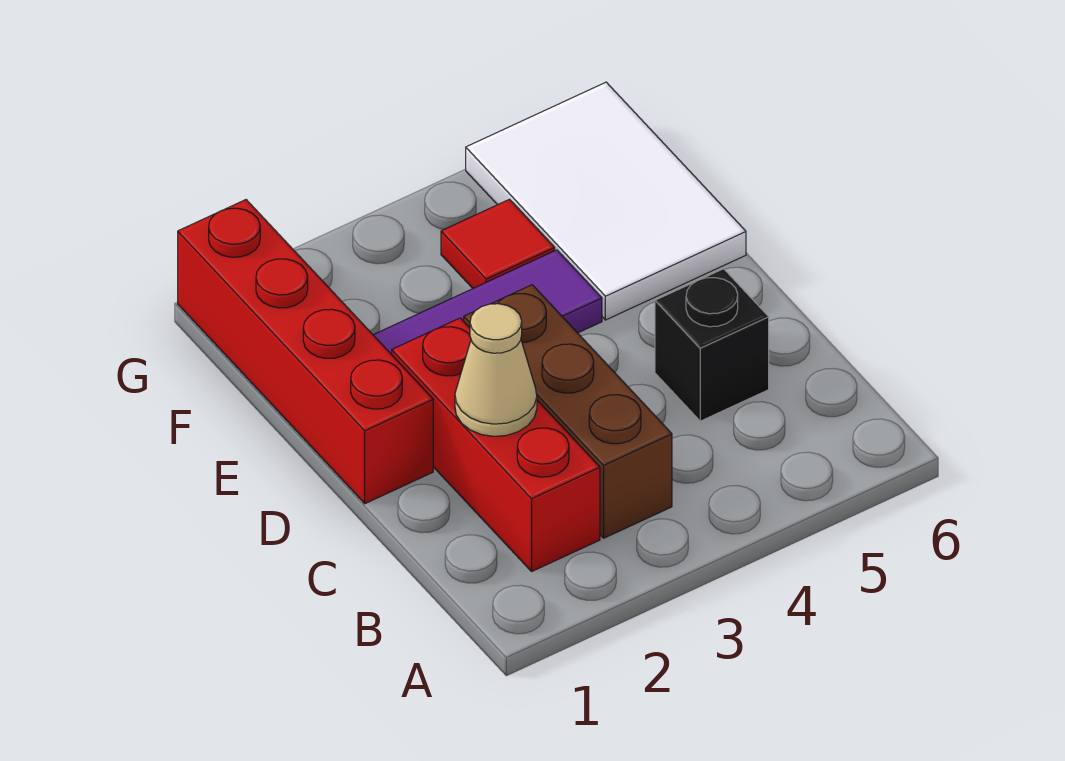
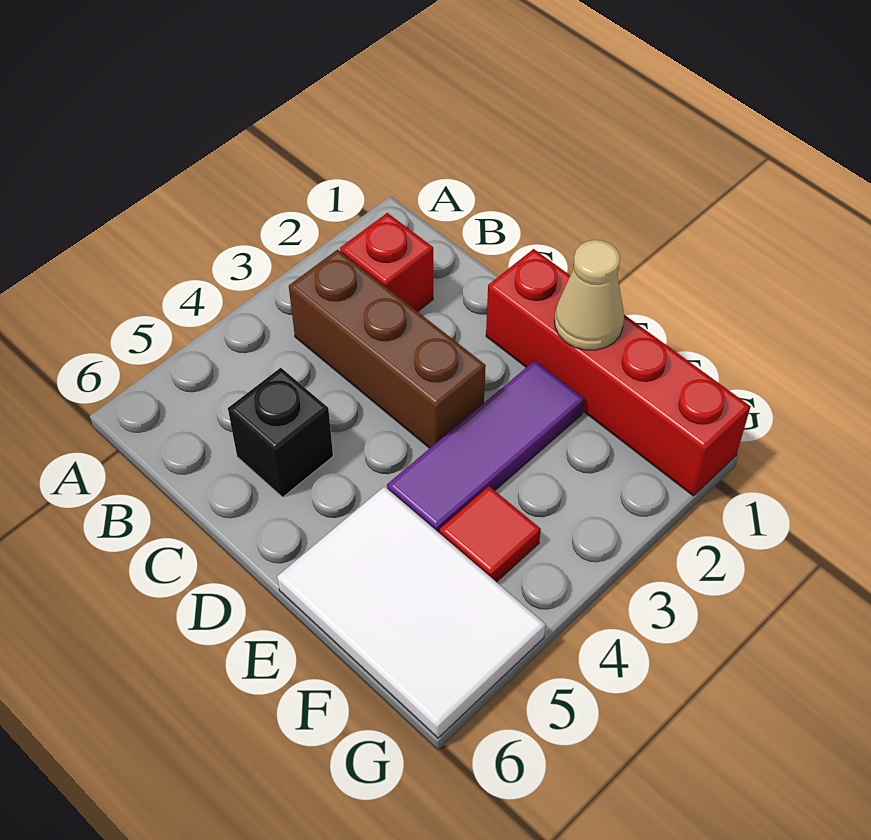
red brick B2:D2 level 1 -> red brick B2 level 1
tan cone C2 level 2 -> tan cone E1 level 2

